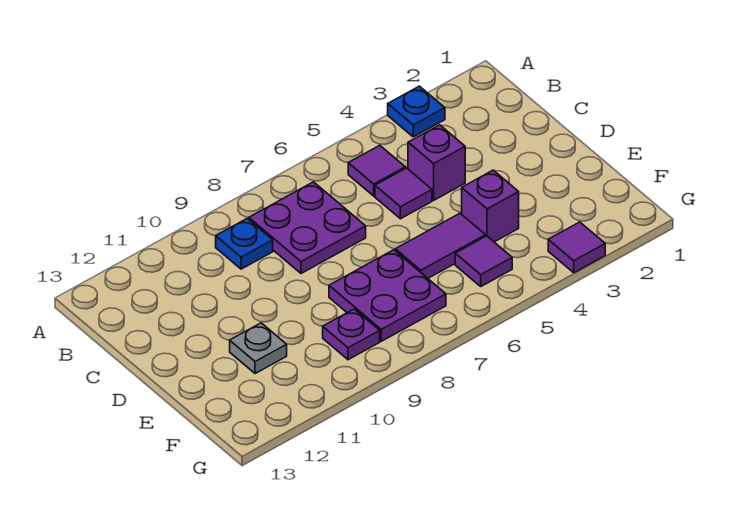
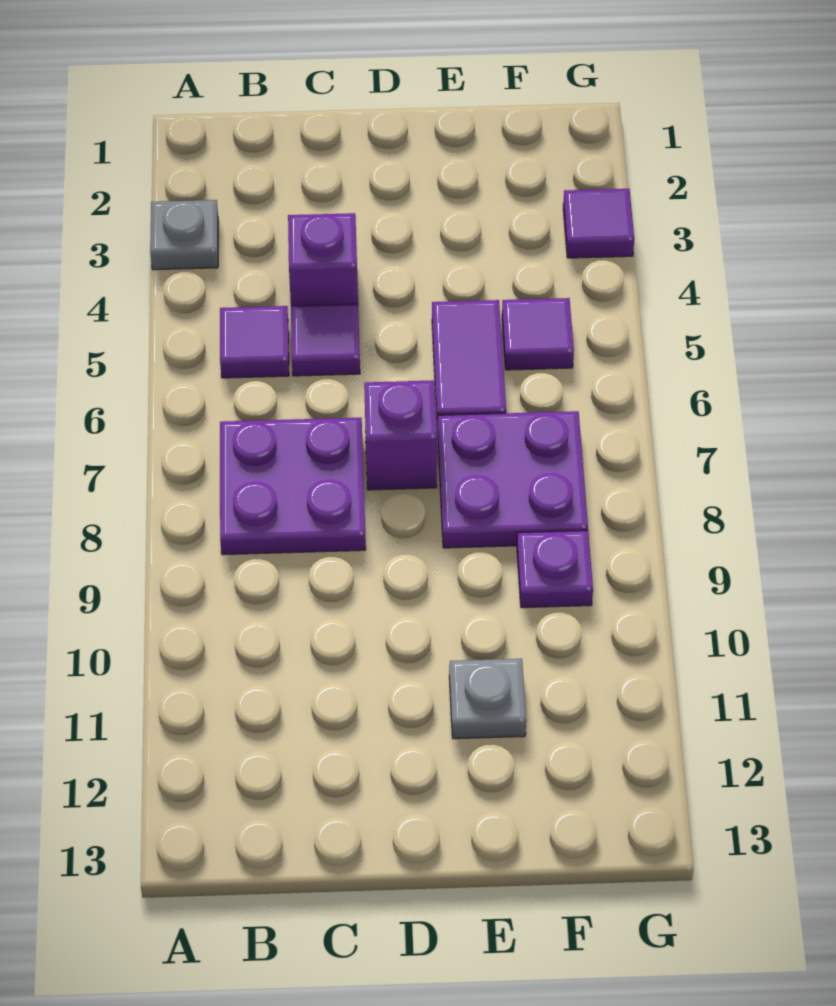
blue plate A3 level 1 -> grey plate A3 level 1
blue plate B9 level 1 -> none
purple brick E4 level 1 -> purple brick D7 level 1

